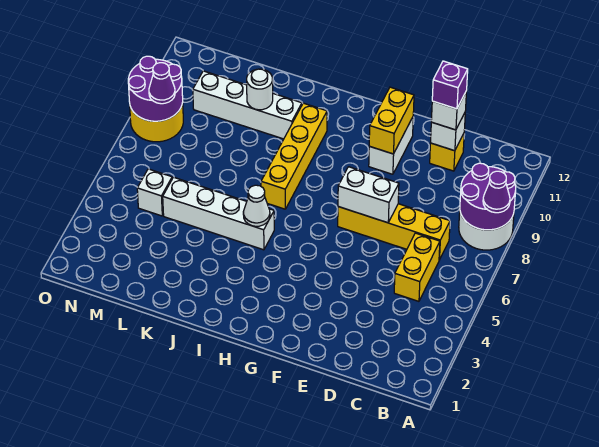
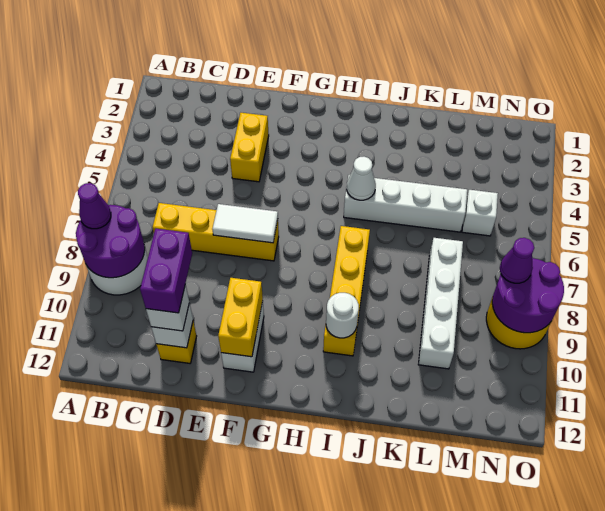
yellow brick C5:C6 level 1 -> yellow brick E3:E4 level 1
purple brick D11 level 4 -> purple brick D10:D11 level 4
white brick E7:F7 level 2 -> white tile E7:F7 level 2
white brick J10:M10 level 1 -> white brick L7:L10 level 1
white round brick K10 level 2 -> white round brick I10 level 2

